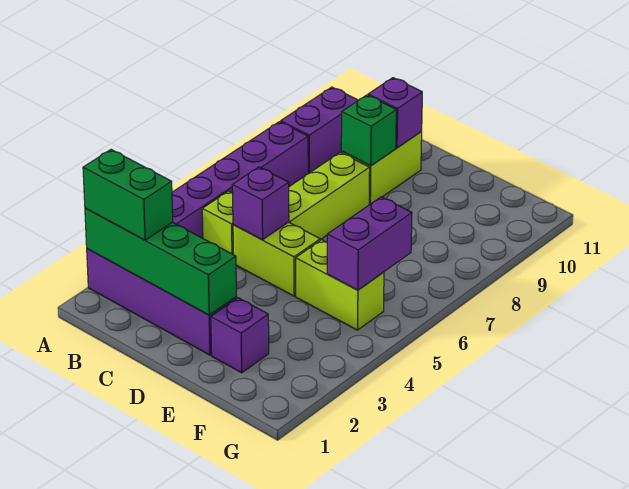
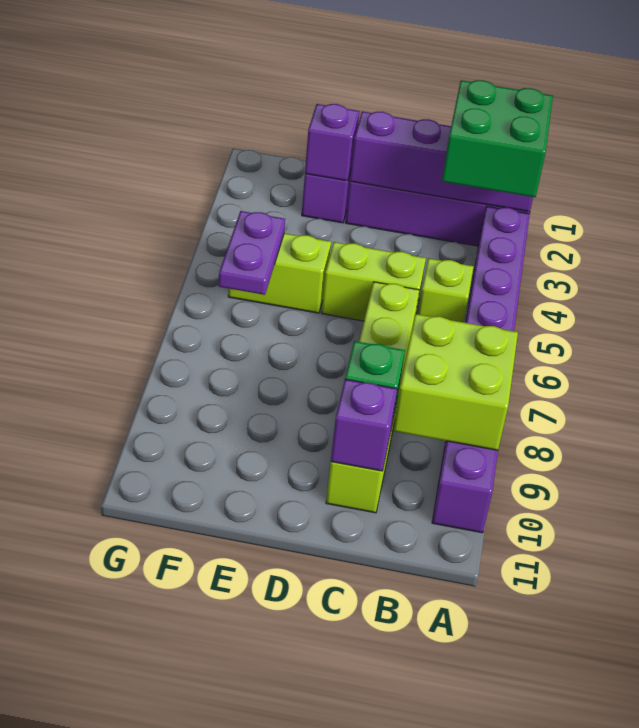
green brick A2:D2 level 2 -> purple brick A2:D2 level 2
green brick A2:B2 level 3 -> green brick A2:B3 level 3
none -> lime brick A8:B9 level 2
purple brick C5 level 2 -> purple brick E2 level 2
purple brick F5:F6 level 2 -> purple plate F5:F6 level 2

